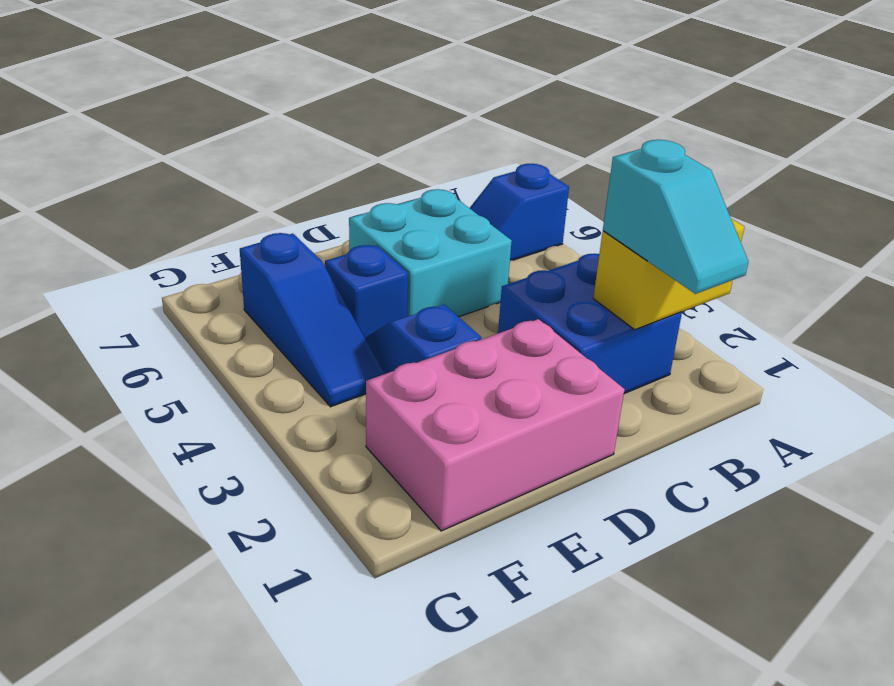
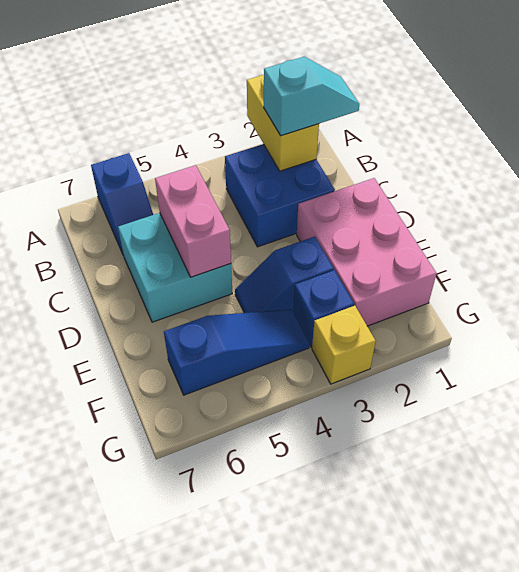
none -> pink brick C5:D5 level 2
blue brick E5 level 1 -> blue brick F3 level 1
none -> yellow brick G3 level 1

